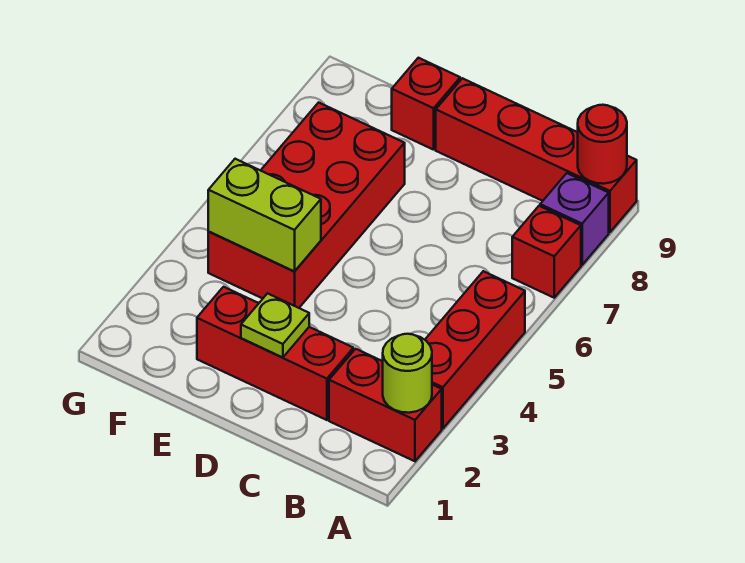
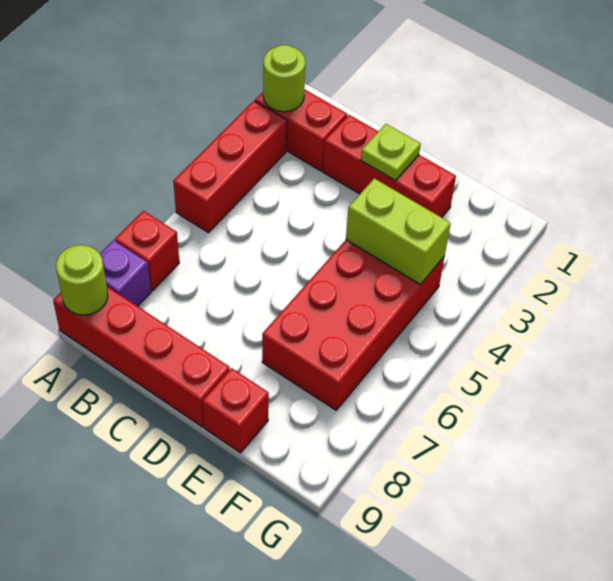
red round brick A9 level 2 -> lime round brick A9 level 2

